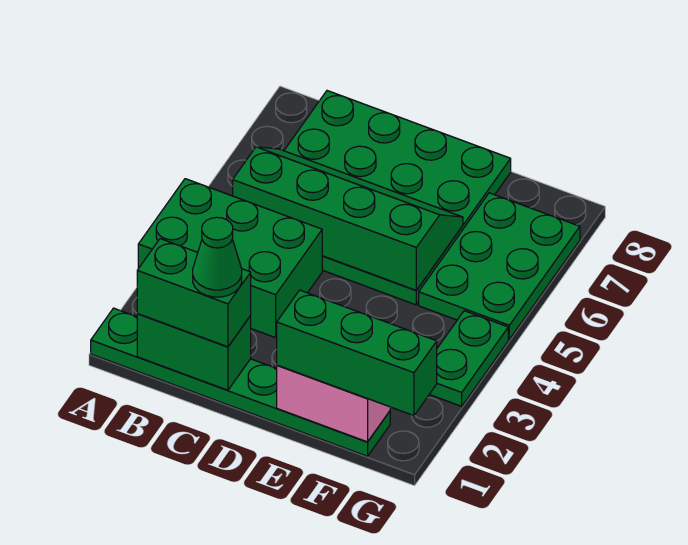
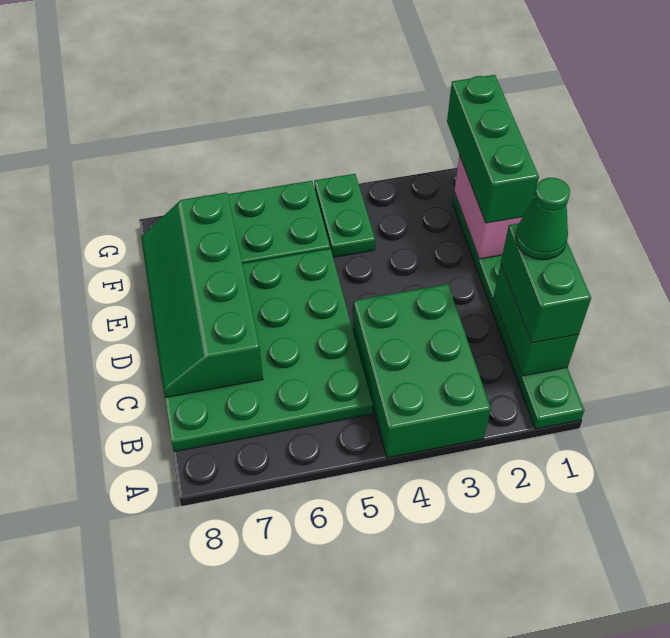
green slope B5:E6 level 2 top 5 -> green slope C7:F8 level 2 top 7
green plate G3:G4 level 1 -> green plate F4:G4 level 1

